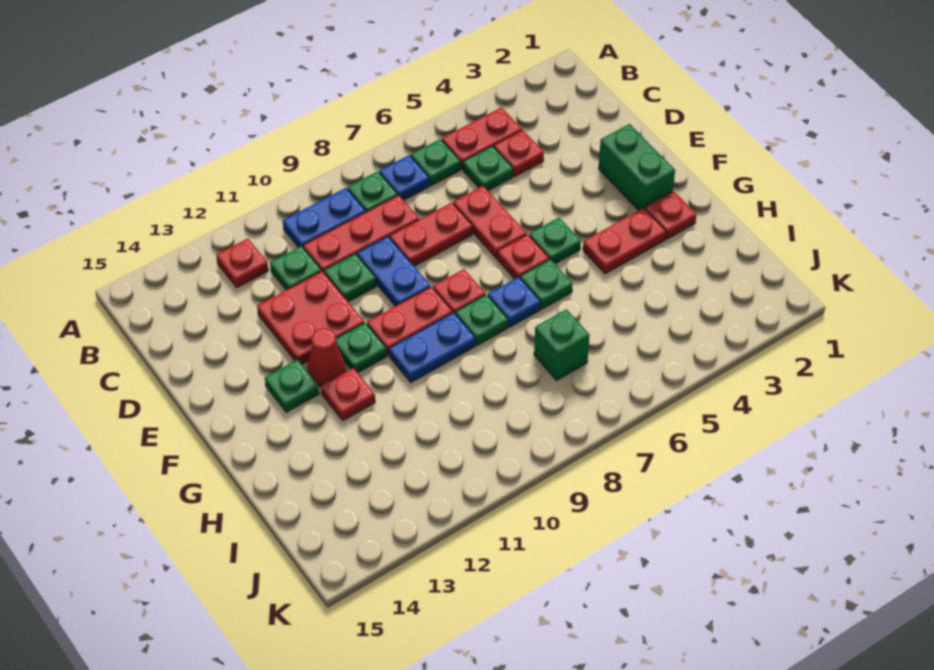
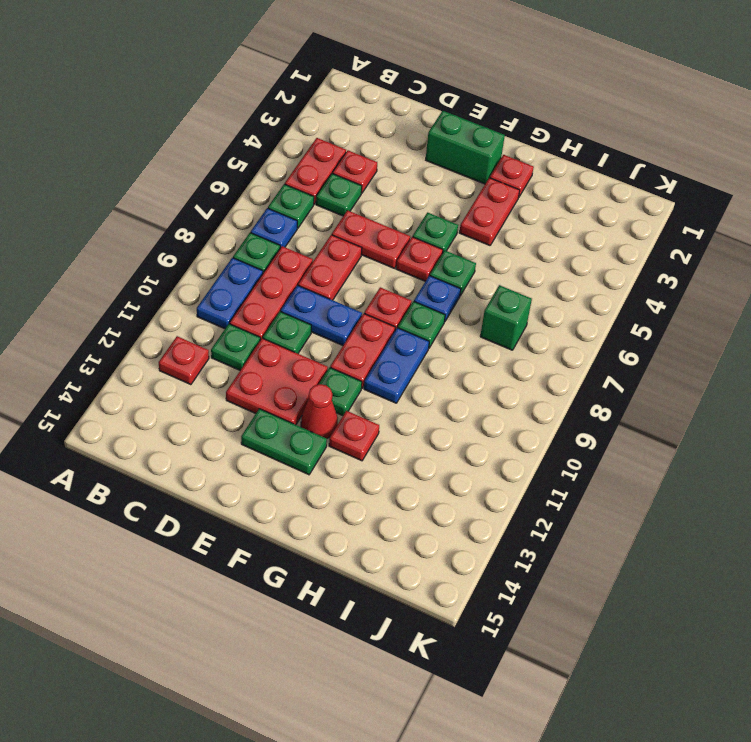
green plate F13 level 1 -> green plate E13:F13 level 1

